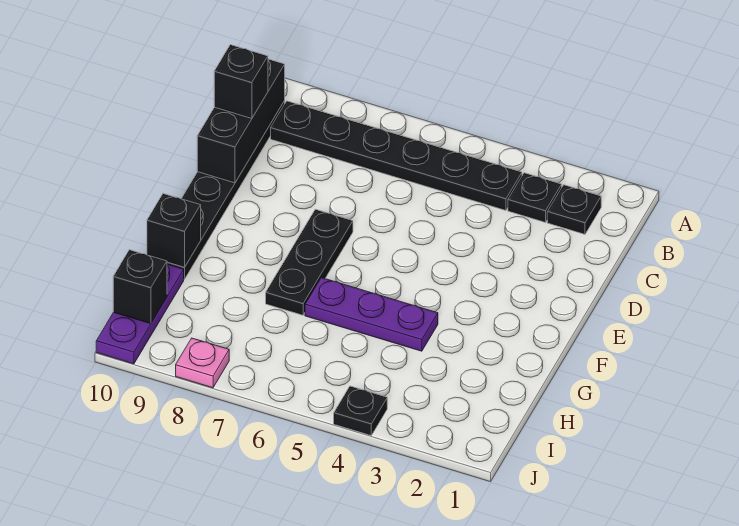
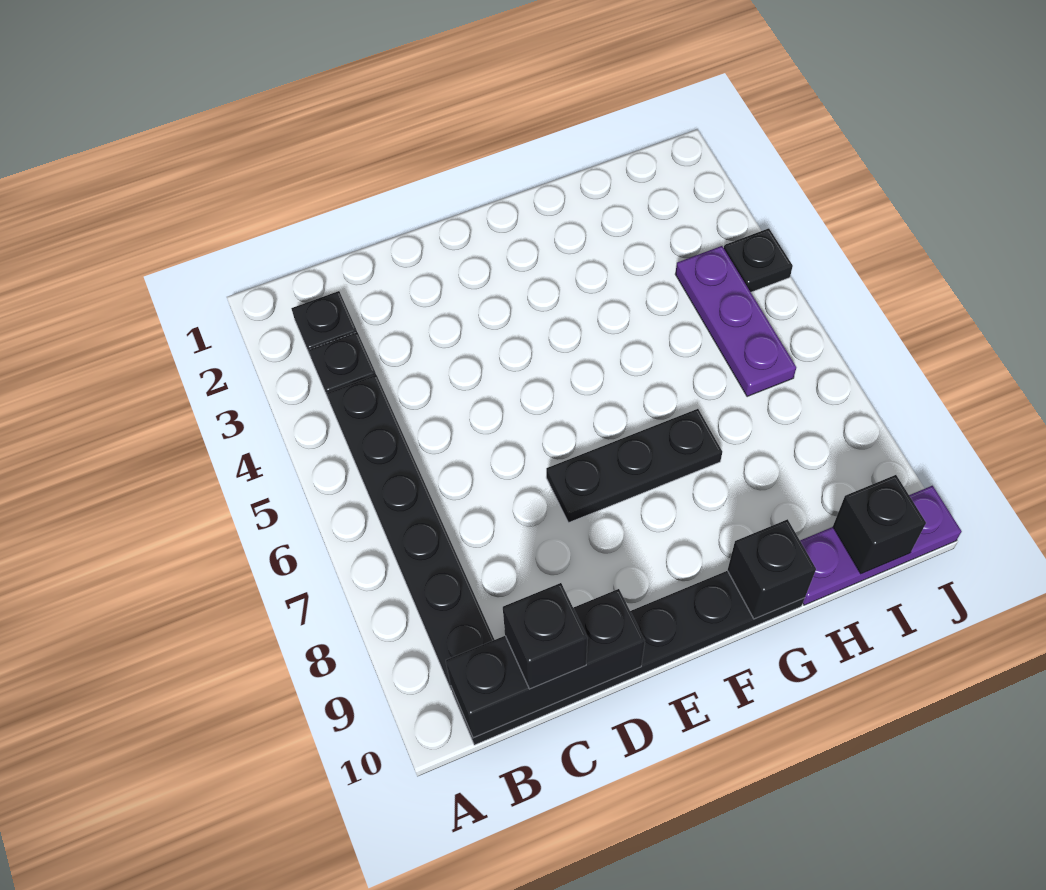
purple plate G4:G6 level 1 -> purple plate I4:I6 level 1
pink plate J8 level 1 -> none

